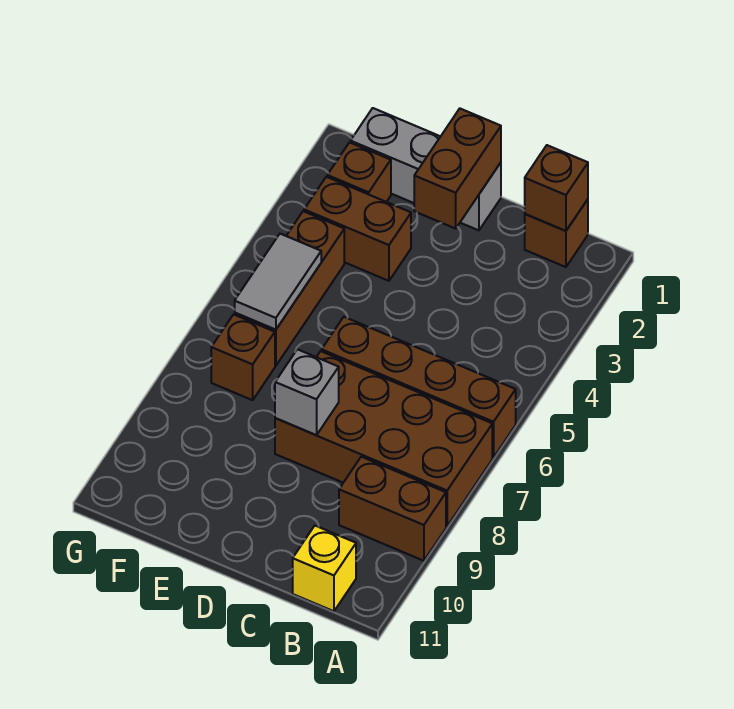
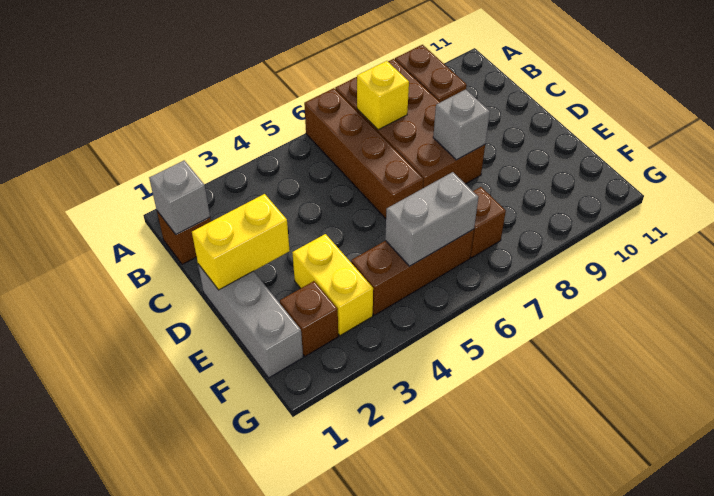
brown brick B1 level 2 -> grey brick B1 level 2
yellow brick B11 level 1 -> yellow brick B7 level 2
brown brick D1:D2 level 2 -> yellow brick D1:D2 level 2
brown brick E3:F3 level 1 -> yellow brick E3:F3 level 1
grey tile F5:F6 level 2 -> grey brick F5:F6 level 2

